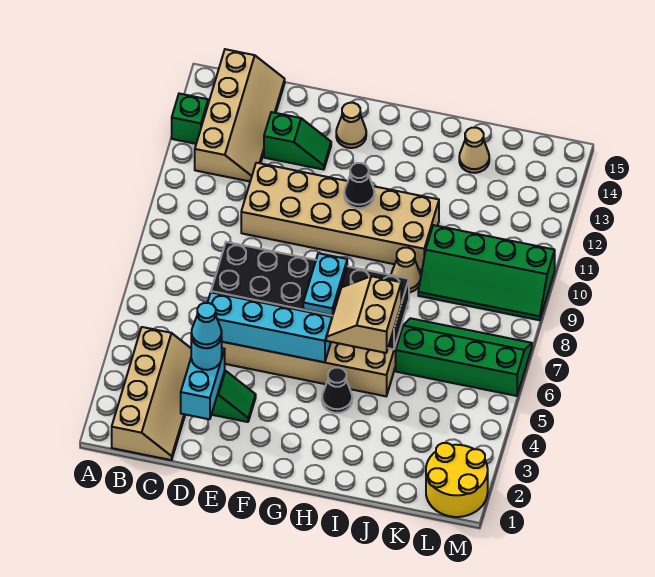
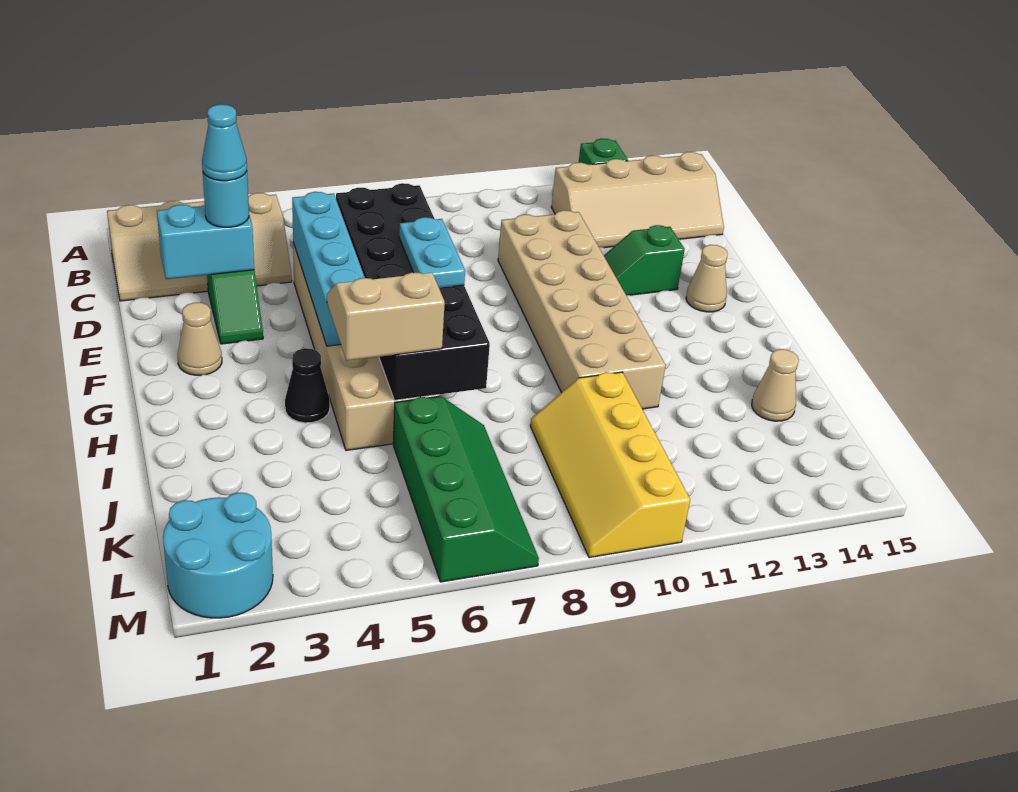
green slope D13:E13 level 1 top D -> green slope E12:E13 level 1 top 13
cyan plate G6:G7 level 3 -> cyan plate F7:G7 level 3
black cone G11 level 2 -> none
tan cone I9 level 1 -> tan cone F2 level 1
green slope J9:M10 level 1 top 10 -> yellow slope J9:M10 level 1 top 10
yellow round brick L1:M2 level 1 -> cyan round brick L1:M2 level 1

